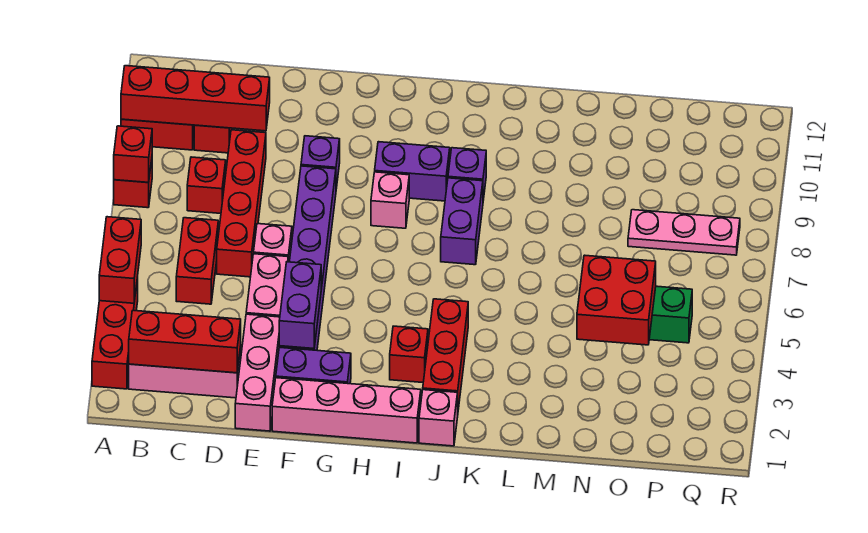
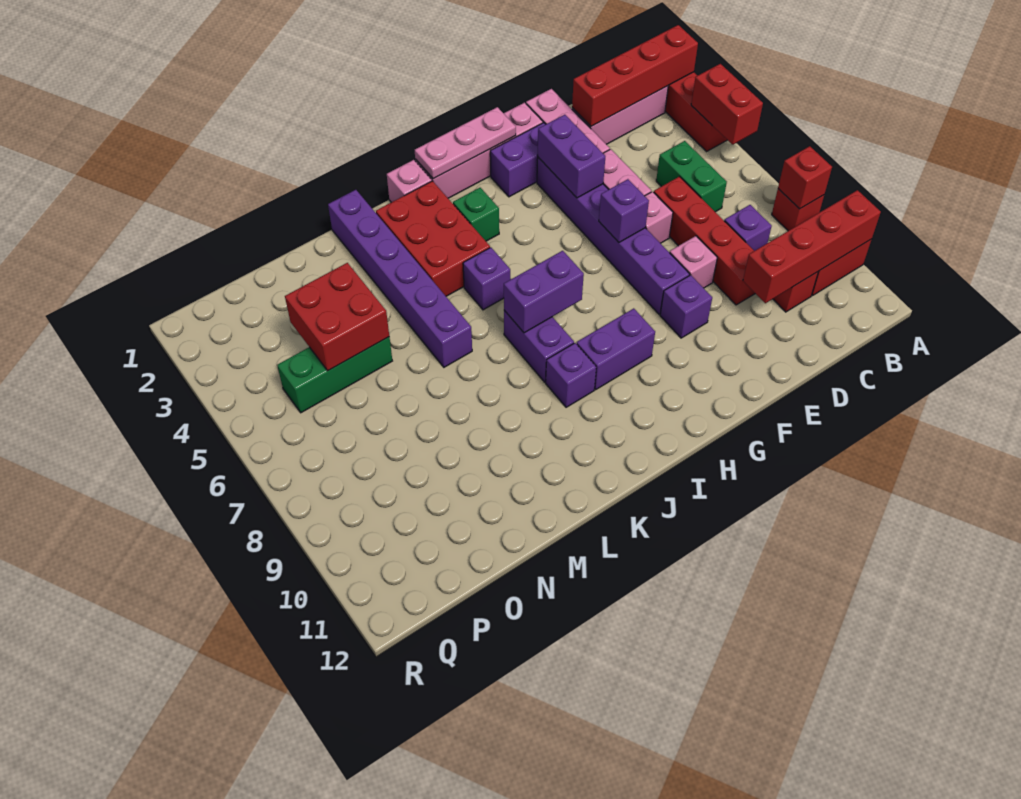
red brick B2:D2 level 2 -> red brick A2:D2 level 2
red brick C5:C6 level 1 -> green brick C5:C6 level 1
red brick C8 level 1 -> purple brick C8 level 1
none -> purple brick F6 level 2
pink brick H8 level 1 -> pink brick E8 level 1
red brick I3 level 1 -> green brick I3 level 1
none -> purple brick I7:J7 level 2
red brick J2:J4 level 1 -> red brick J2:K4 level 1
none -> purple brick J5 level 1
none -> purple brick L1:L6 level 1
pink plate O8:Q8 level 1 -> pink plate G1:I1 level 2

